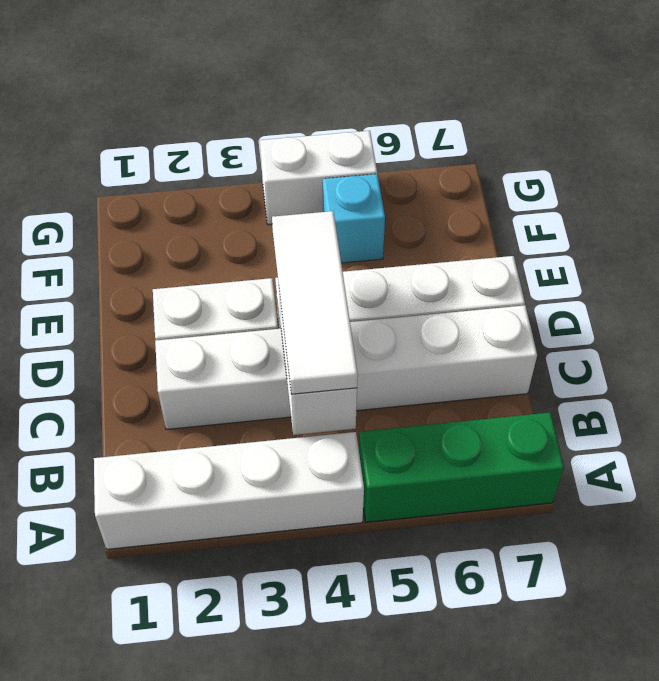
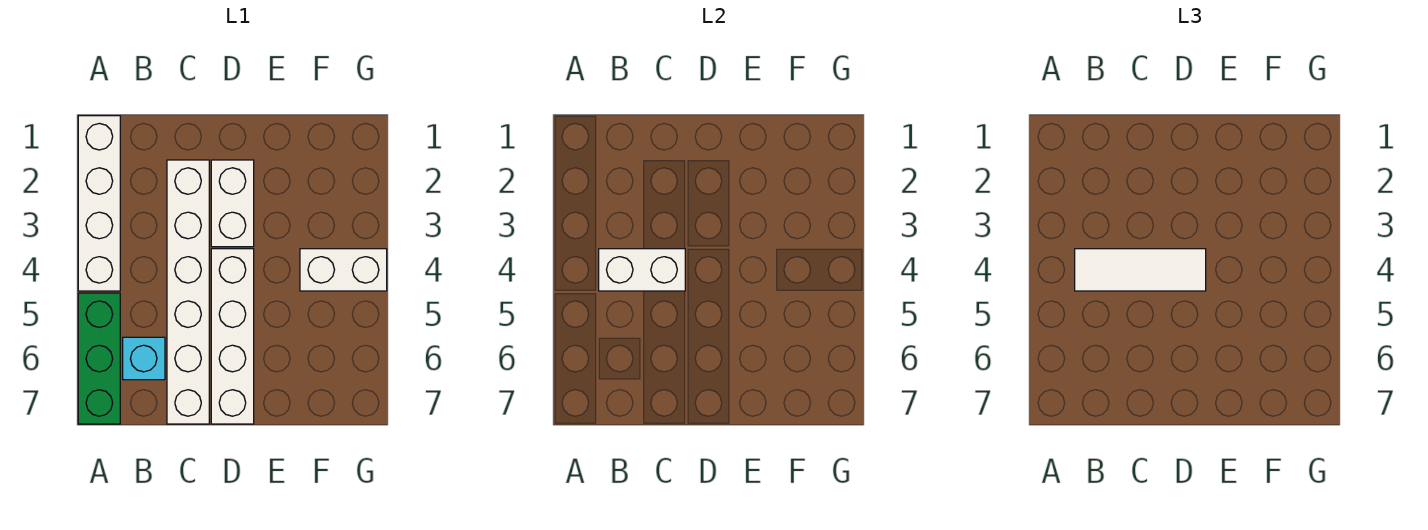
cyan brick F5 level 1 -> cyan brick B6 level 1
white brick G4:G5 level 1 -> white brick F4:G4 level 1

